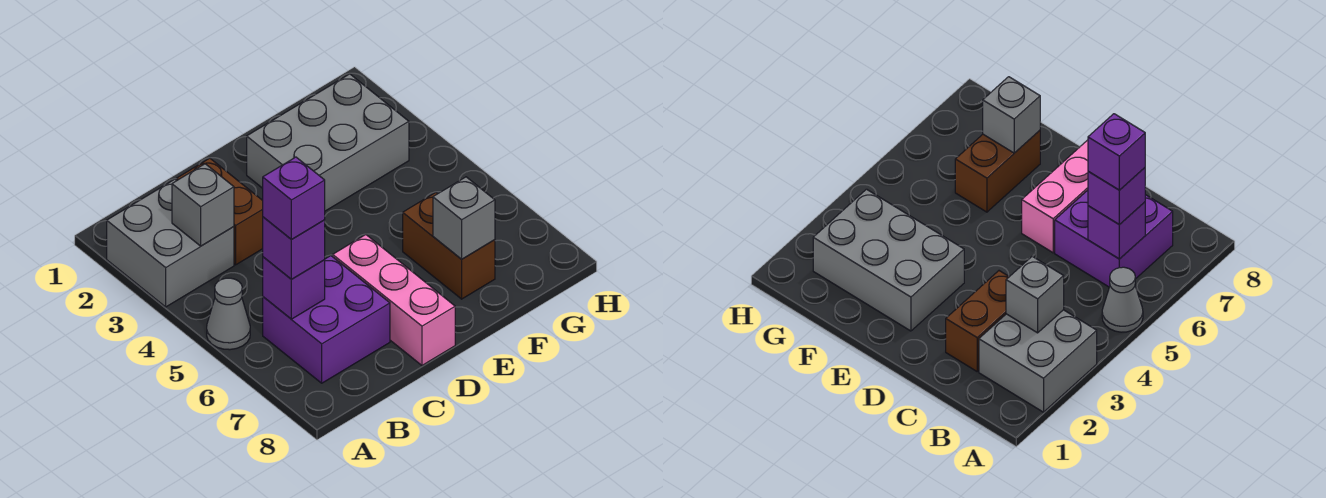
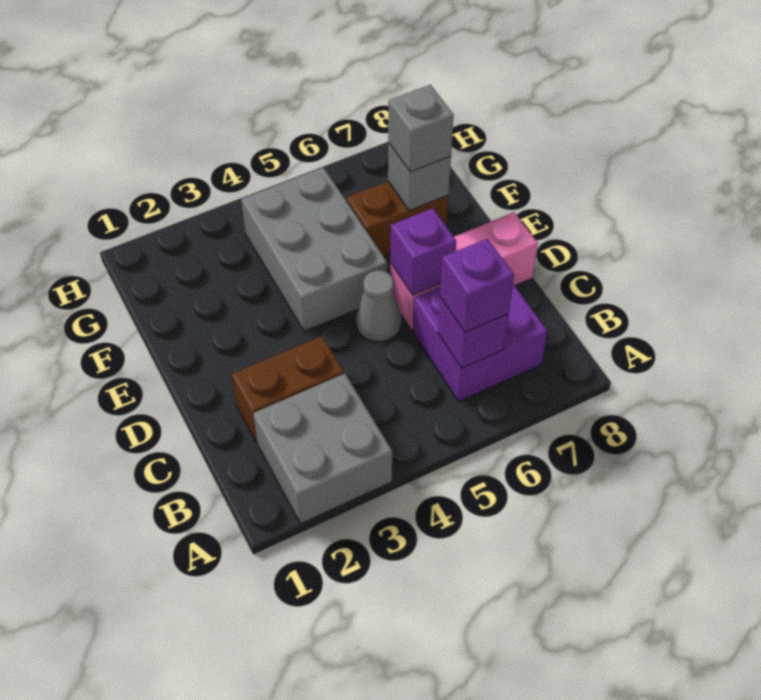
grey cone A5 level 1 -> grey cone D5 level 1
grey brick B3 level 2 -> grey brick F7 level 3
purple brick B6 level 4 -> purple brick D6 level 2
grey brick E2:G3 level 1 -> grey brick E4:G5 level 1

